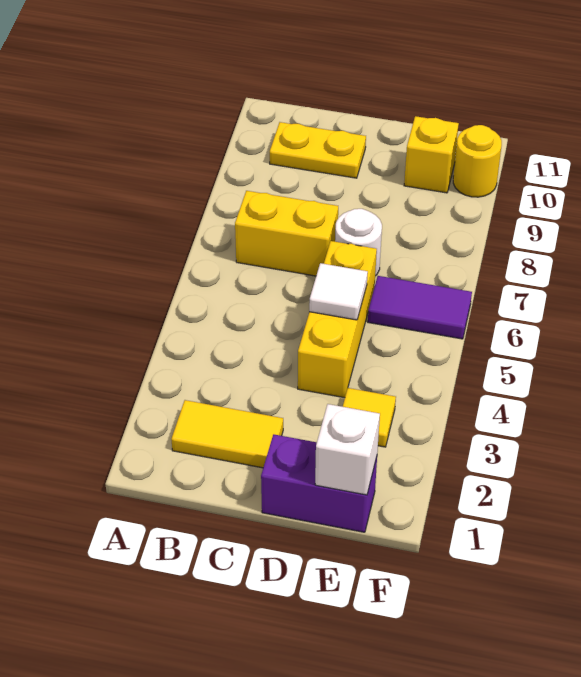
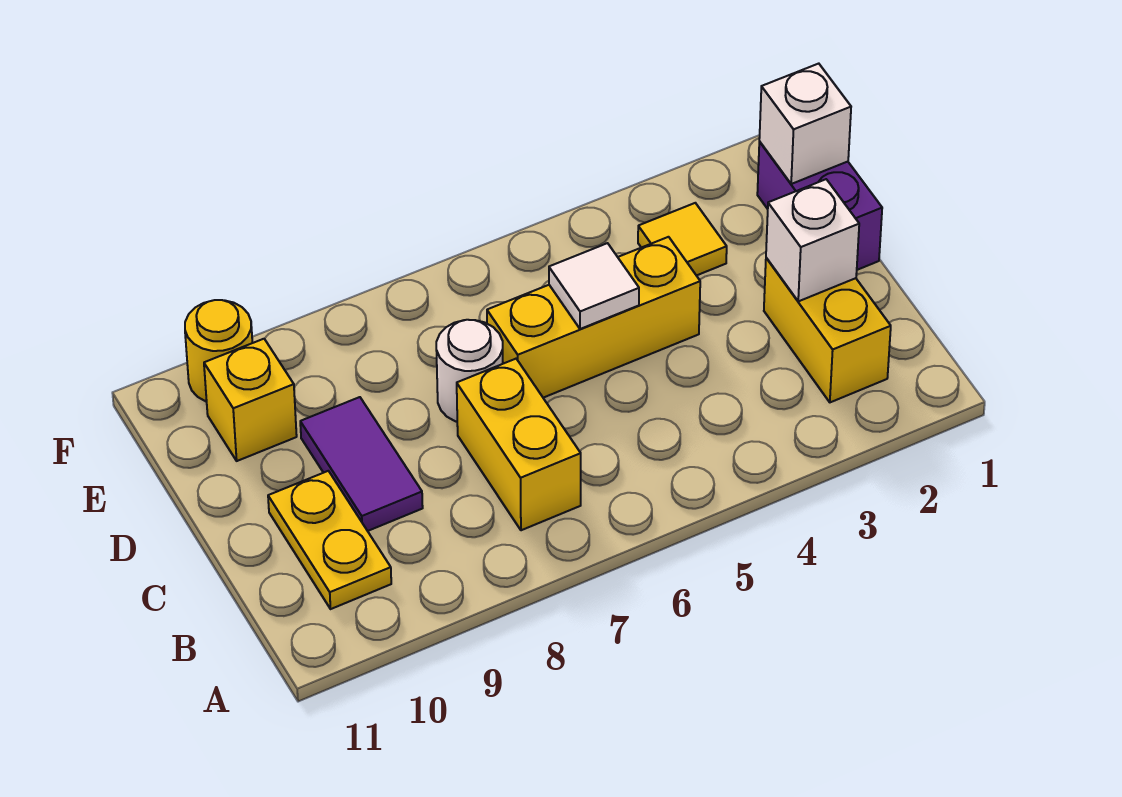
yellow tile B2:C2 level 1 -> yellow brick B2:C2 level 1
none -> white brick C2 level 2
purple tile E6:F6 level 1 -> purple tile C9:D9 level 1

